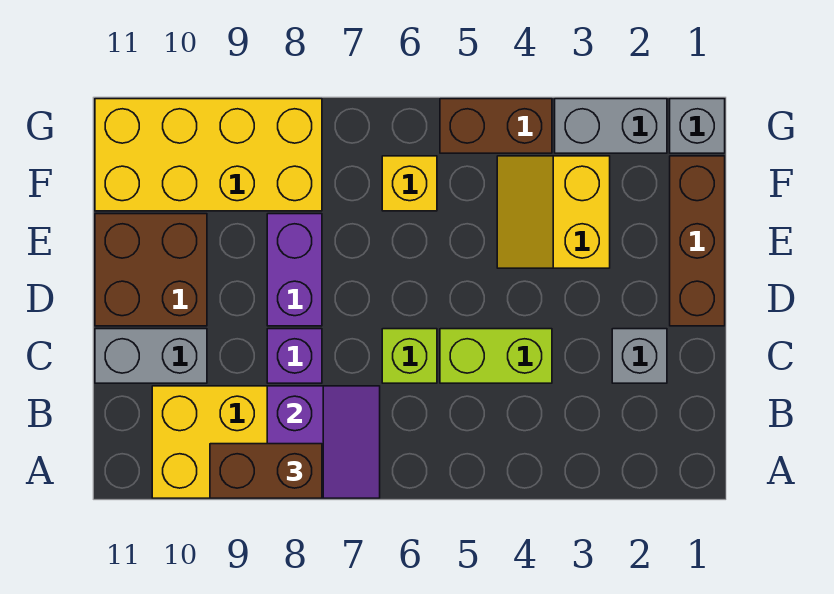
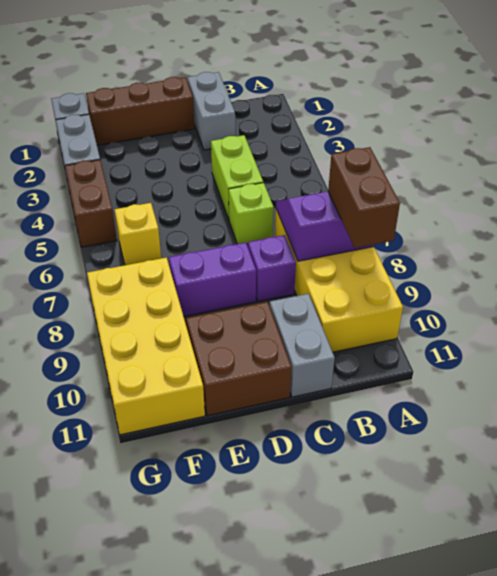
grey brick C2 level 1 -> grey brick C1:C2 level 1
yellow slope E3:F4 level 1 top 3 -> none

